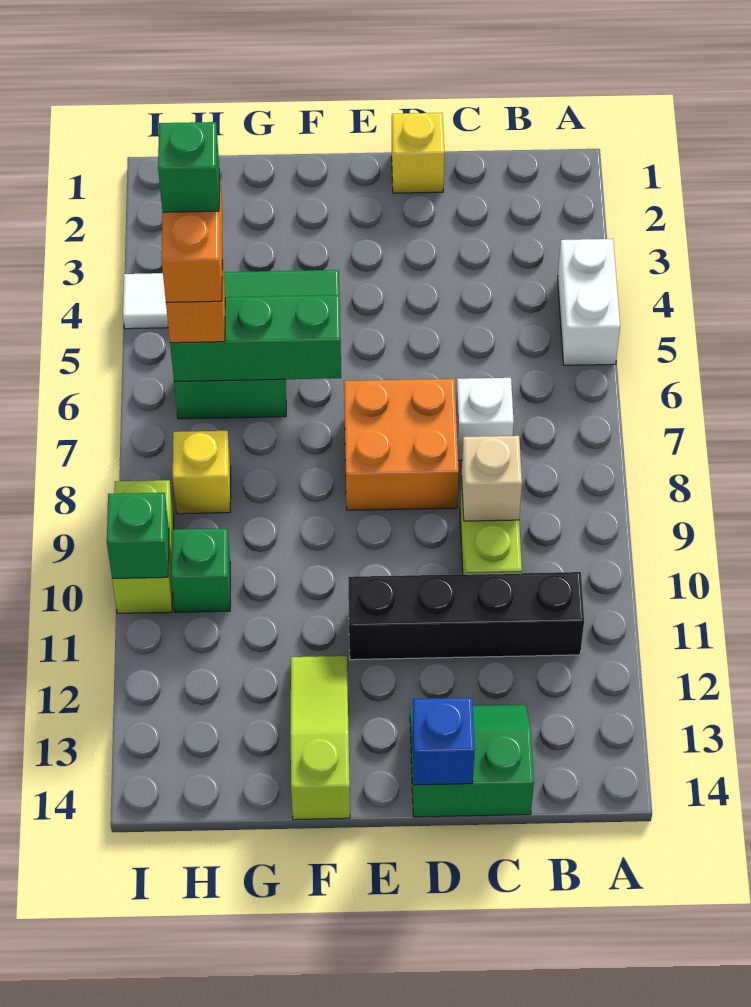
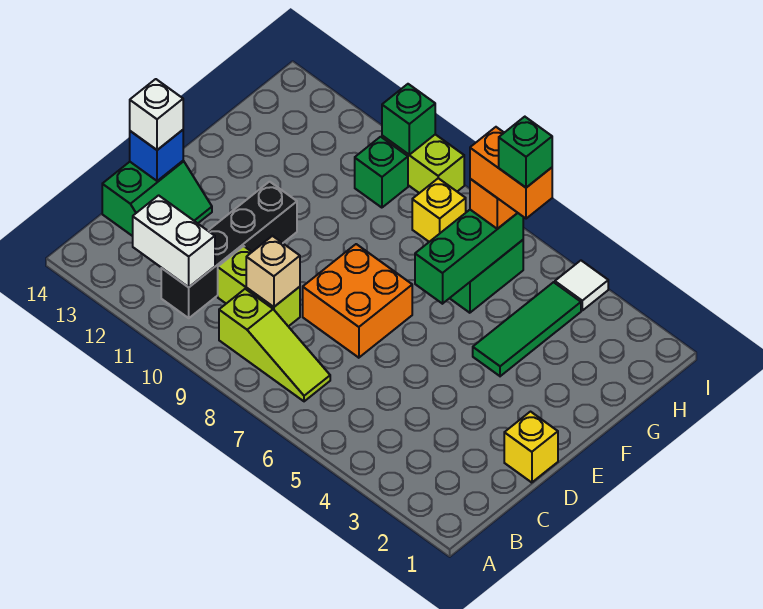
white brick A4:A5 level 1 -> white brick B11:B12 level 2
white brick C7 level 1 -> white brick D14 level 3
lime slope F12:F14 level 1 top 14 -> lime slope B7:B9 level 1 top 9

